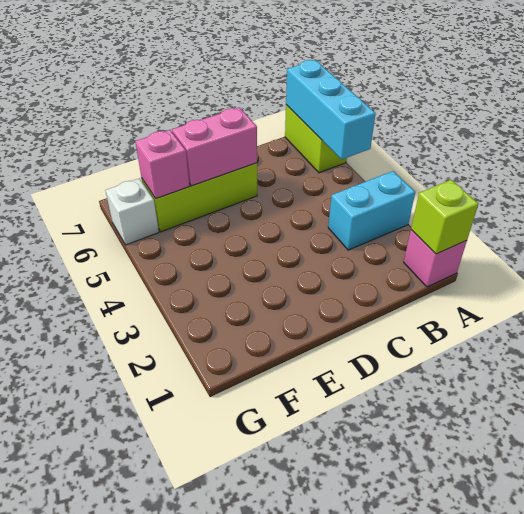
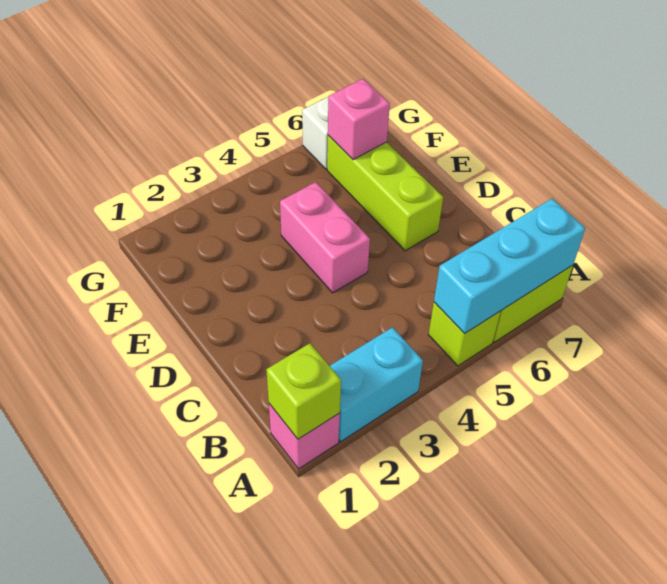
cyan brick A3:B3 level 1 -> cyan brick A2:A3 level 1
none -> lime brick A5 level 1
pink brick D6:E6 level 2 -> pink brick D4:E4 level 1

